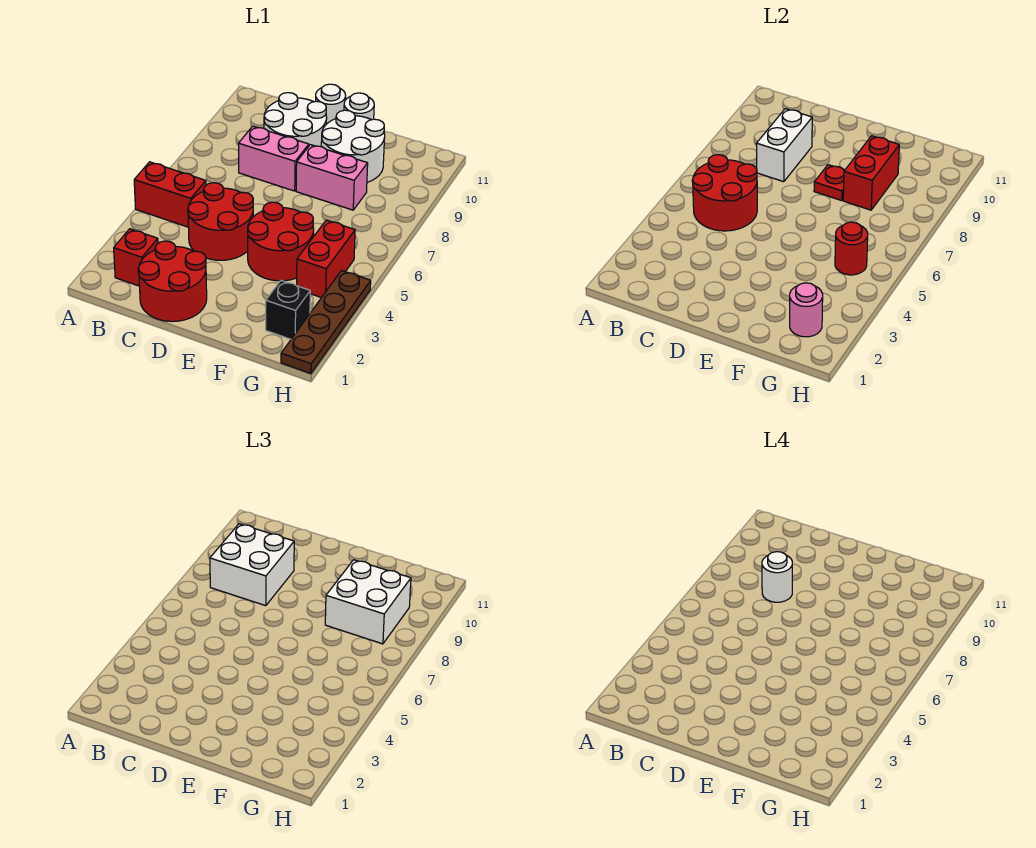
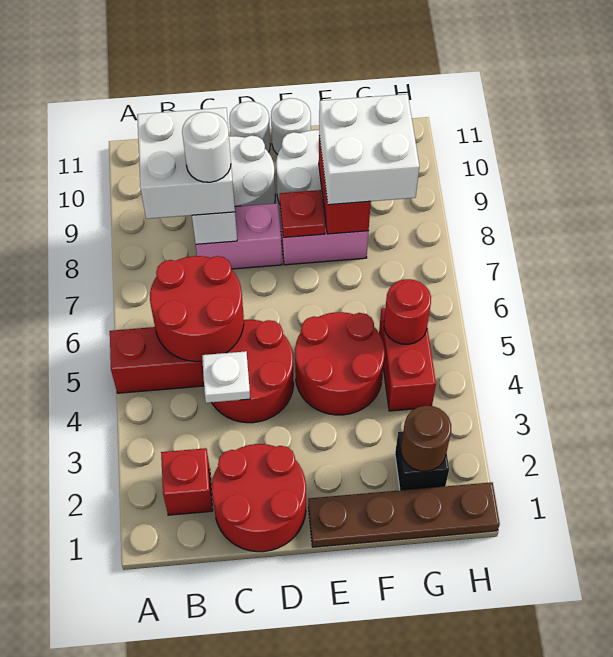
none -> white plate C4 level 2
pink round brick G2 level 2 -> brown round brick G2 level 2
brown plate H1:H4 level 1 -> brown plate E1:H1 level 1

